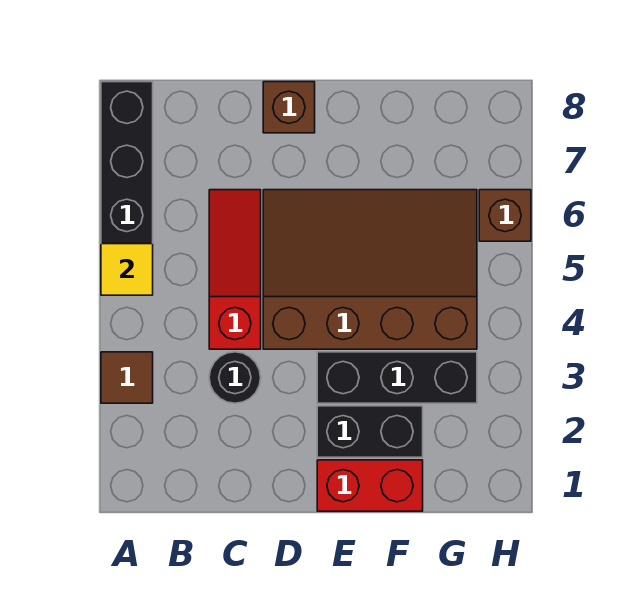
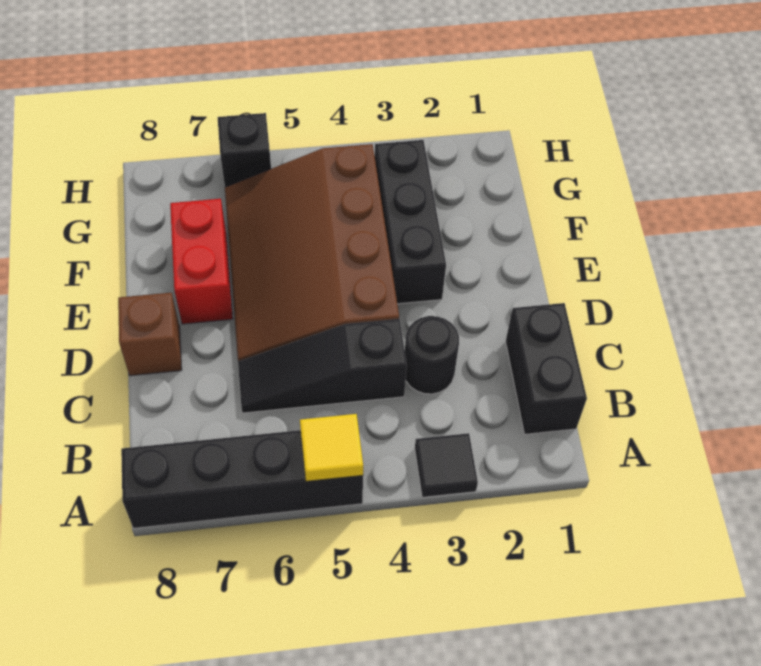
brown tile A3 level 1 -> black tile A3 level 1
red slope C4:C6 level 1 top 4 -> black slope C4:C6 level 1 top 4
red brick E1:F1 level 1 -> red brick E7:F7 level 1
black brick E2:F2 level 1 -> black brick B1:C1 level 1
brown brick H6 level 1 -> black brick H6 level 1

